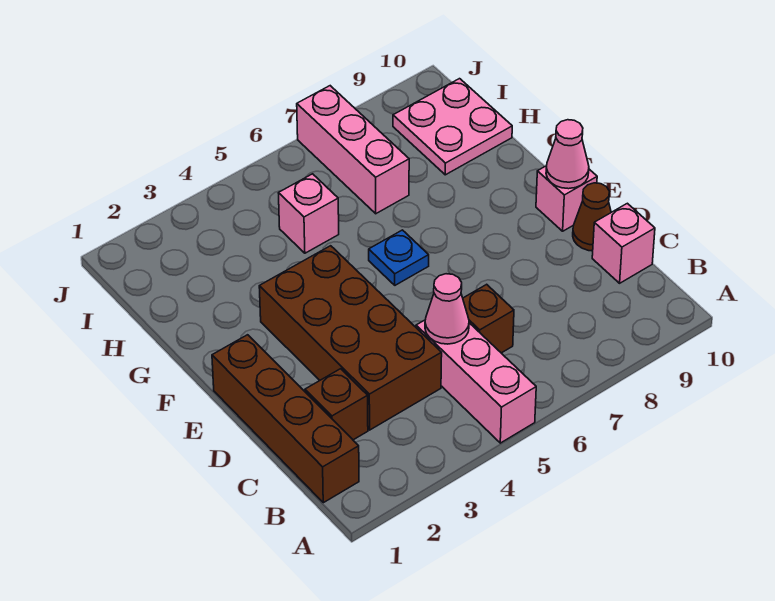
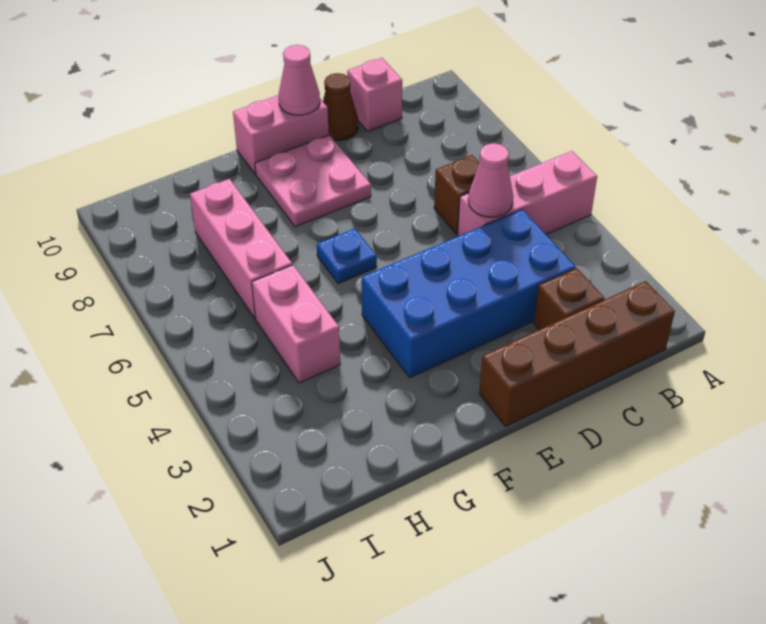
brown brick C3:F4 level 1 -> blue brick C3:F4 level 1
pink brick E10 level 1 -> pink brick E10:F10 level 1
pink brick H5 level 1 -> pink brick H4:H5 level 1
pink brick H7:J7 level 1 -> pink brick H6:H8 level 1
pink plate H9:I10 level 1 -> pink plate E8:F9 level 1

